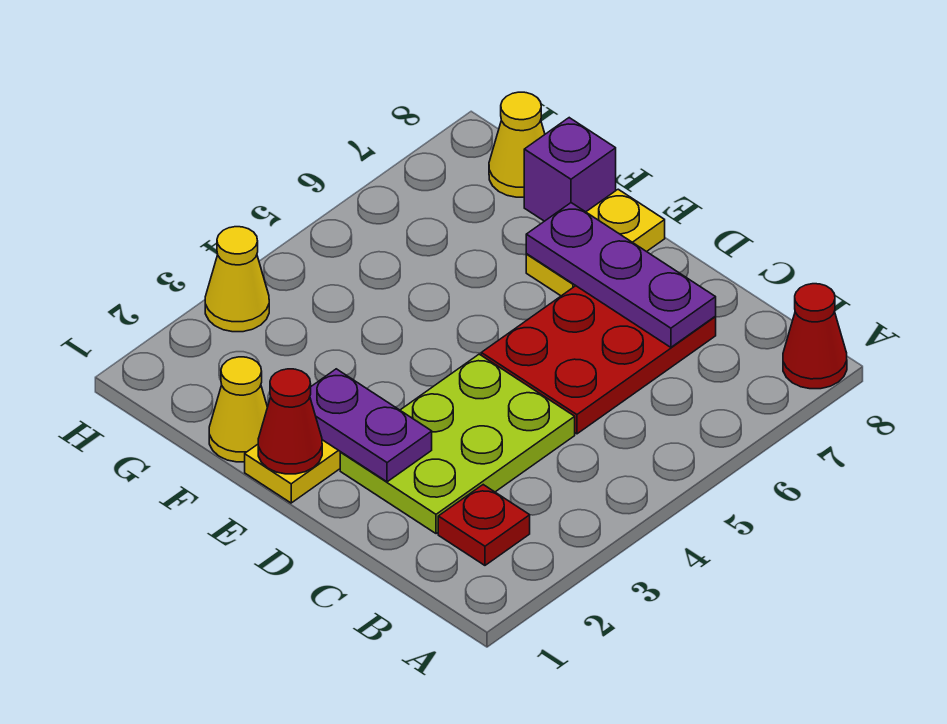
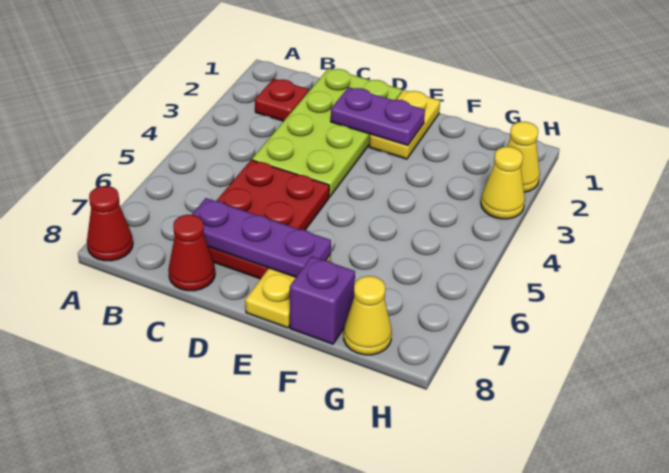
lime plate C2:D4 level 1 -> lime plate C1:D4 level 1
red cone E1 level 2 -> red cone C8 level 1
yellow cone F1 level 1 -> yellow cone H2 level 1

